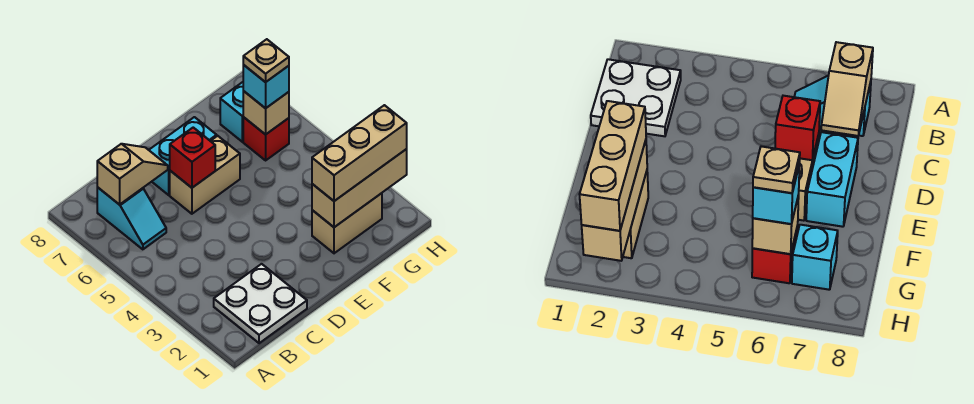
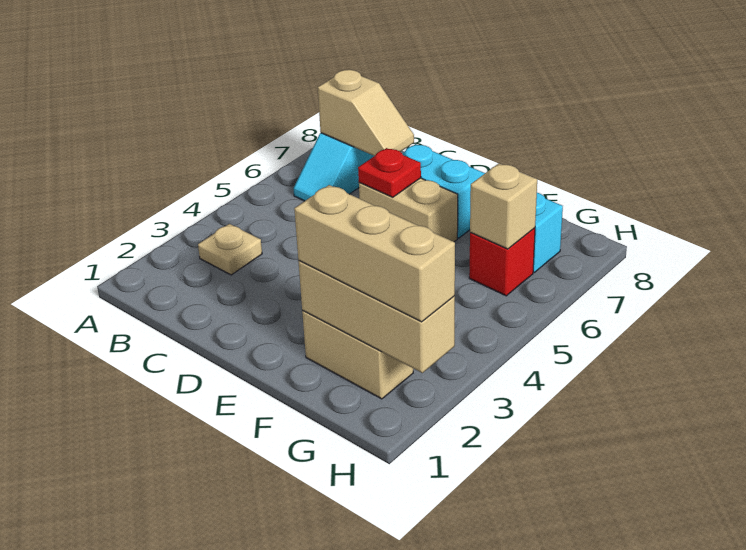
white plate B1:C2 level 1 -> none
red brick D6 level 2 -> red plate D6 level 2
cyan brick G6 level 3 -> none
tan plate G6 level 4 -> tan plate B3 level 1

